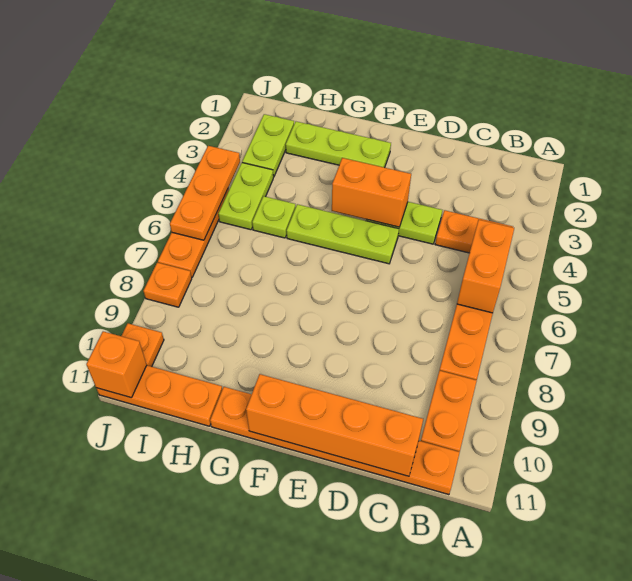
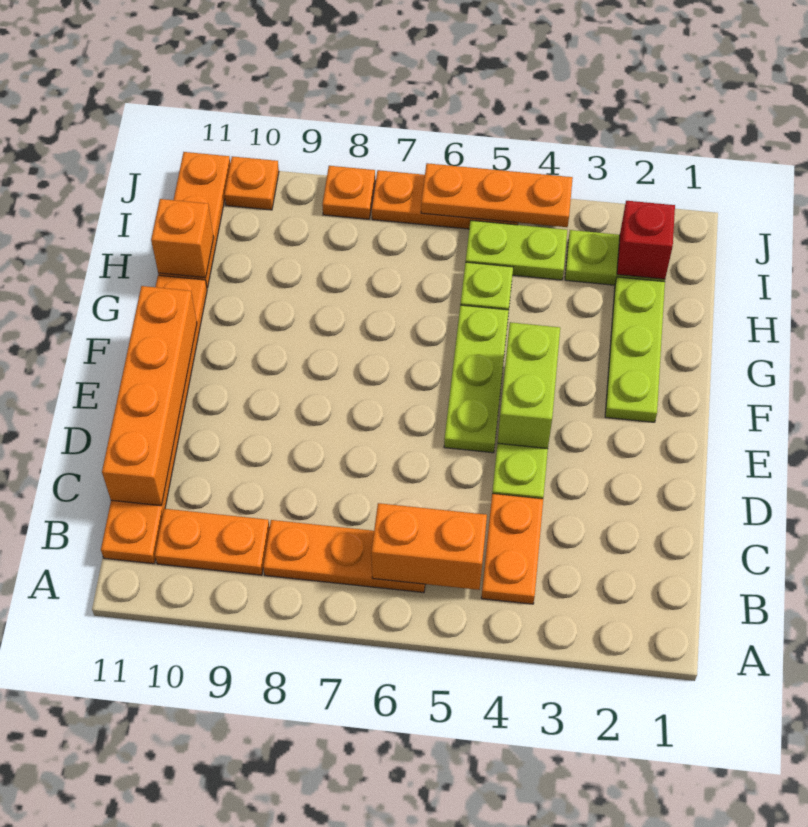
orange brick E4:F4 level 2 -> lime brick E4:F4 level 2
none -> red brick I2 level 2
orange brick J11 level 2 -> orange brick H11 level 2

